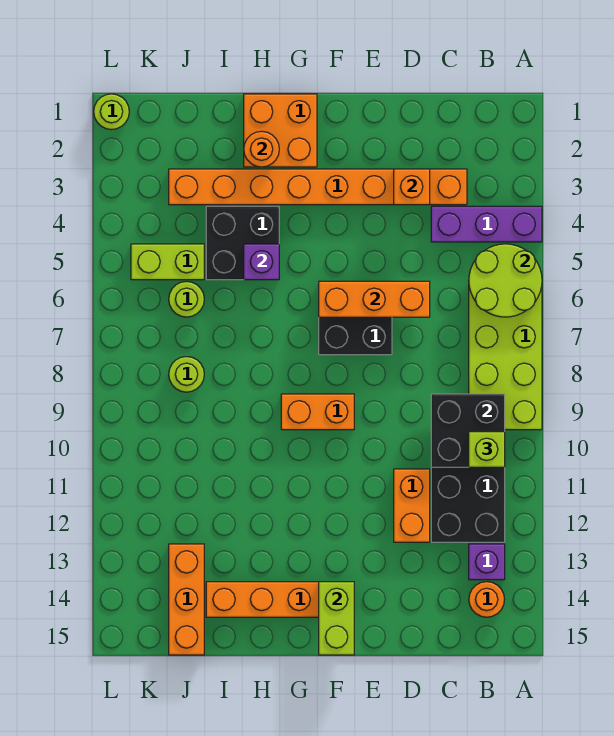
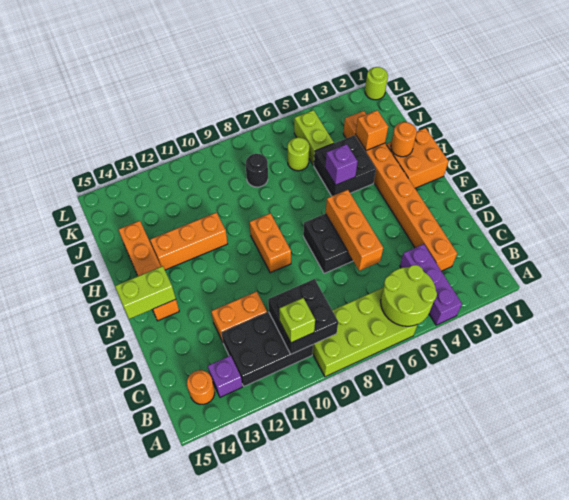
orange brick D3 level 2 -> orange brick I3 level 2
lime round brick J8 level 1 -> black round brick J8 level 1
orange brick J13:J15 level 1 -> orange brick H11:H13 level 1

